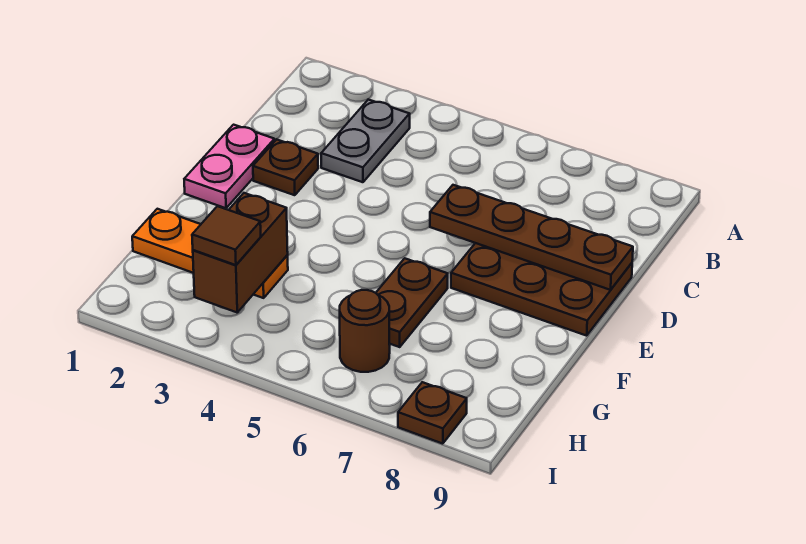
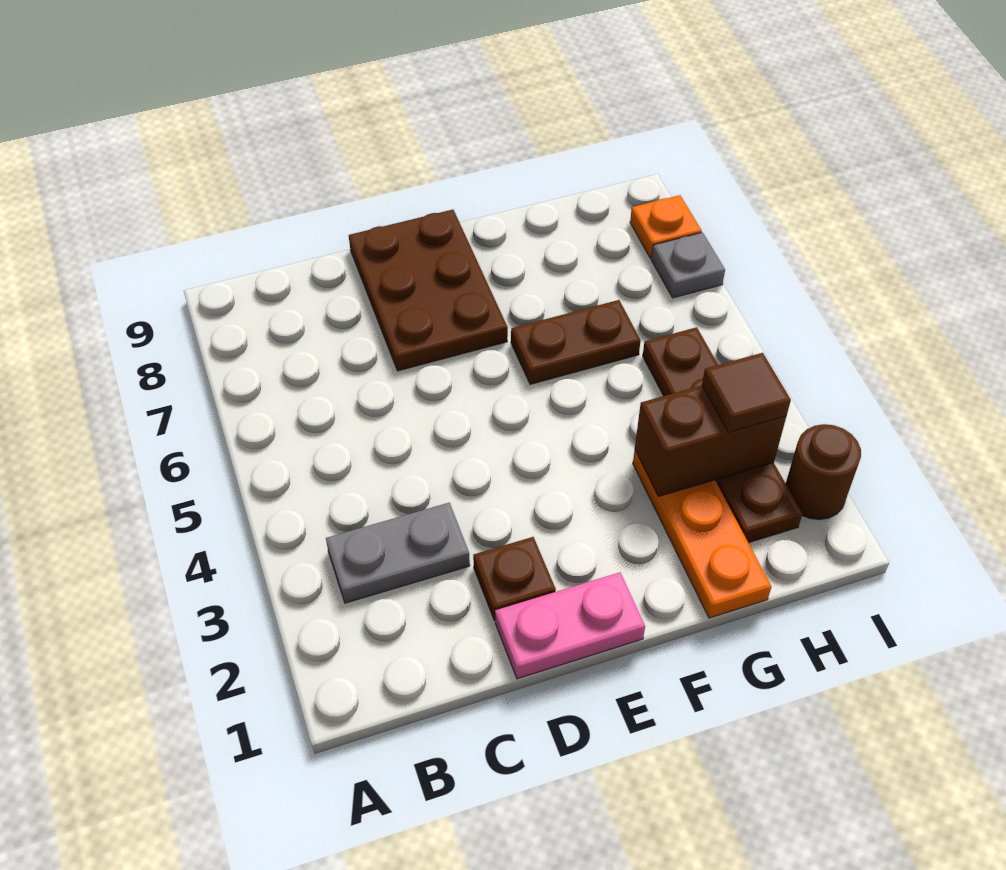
brown plate D6:D9 level 2 -> brown plate H2:H5 level 1
brown round brick H6 level 1 -> brown round brick I2 level 1
none -> grey plate I7 level 1
brown plate I8 level 1 -> orange plate I8 level 1

